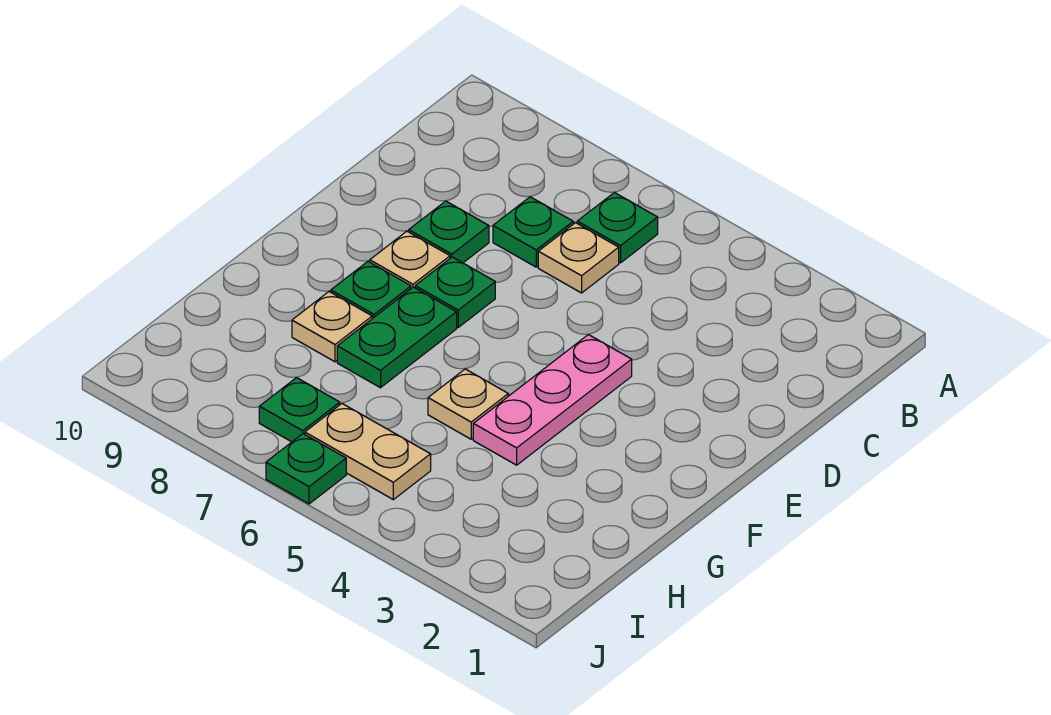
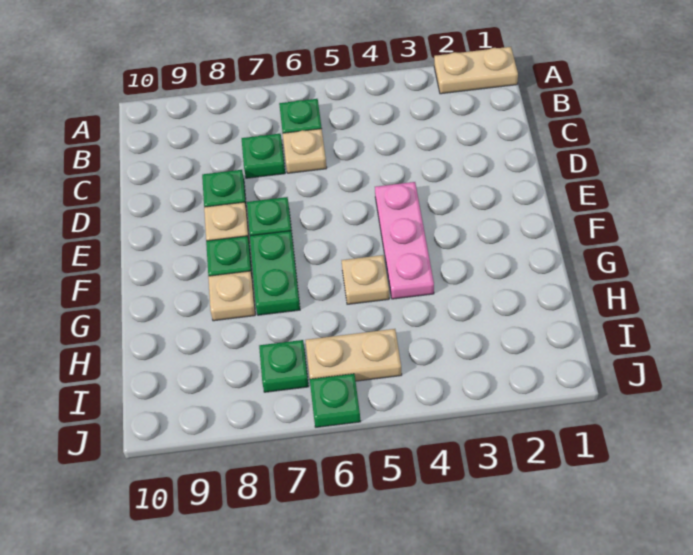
none -> tan plate A1:A2 level 1

